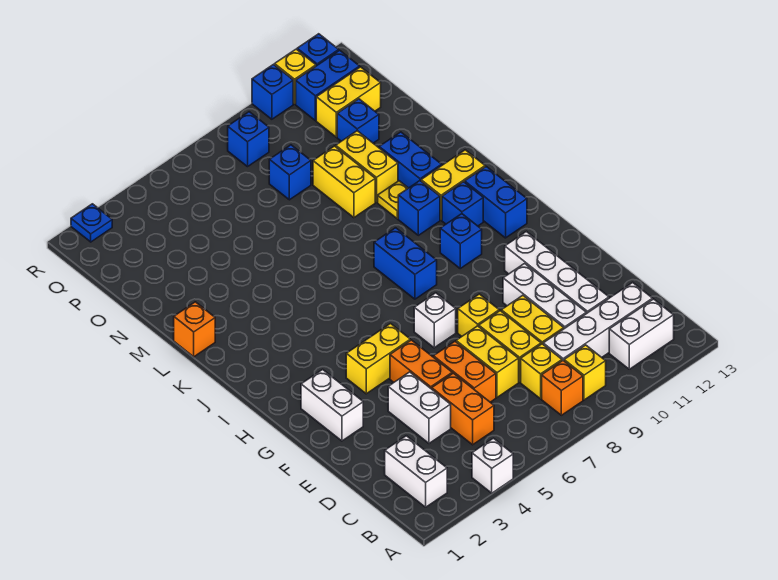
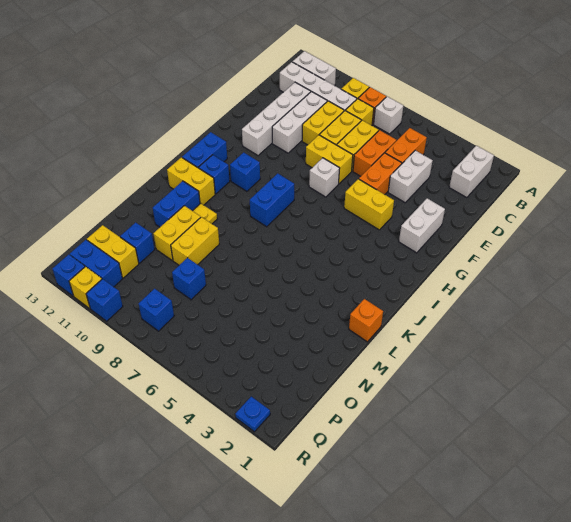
white brick A4 level 1 -> white brick B7 level 1
yellow brick F8 level 1 -> yellow brick F7:F8 level 1
blue brick K10 level 1 -> none

